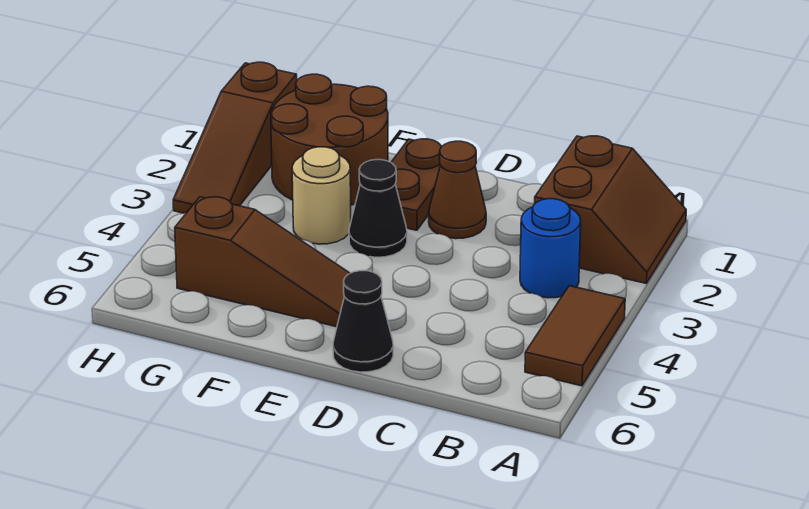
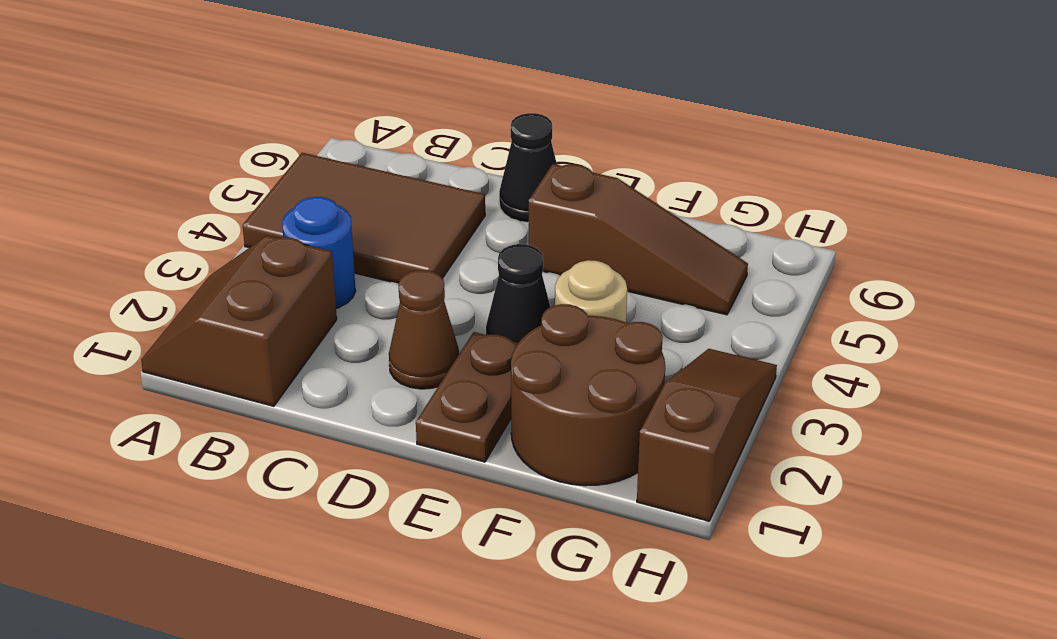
brown tile A4:A5 level 1 -> brown tile A4:C5 level 1
brown slope E5:G5 level 1 top G -> brown slope E5:G5 level 1 top E

